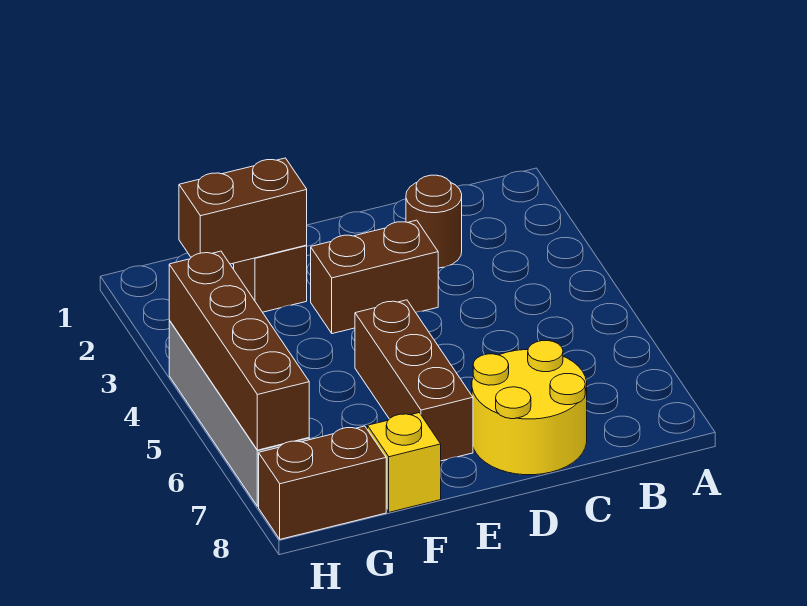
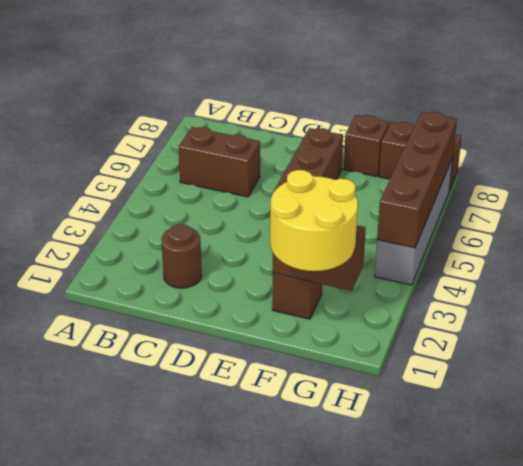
yellow round brick C7:D8 level 1 -> yellow round brick F1:G2 level 3
brown brick D3:E3 level 1 -> brown brick B6:C6 level 1
yellow brick F8 level 1 -> brown brick F8 level 1

